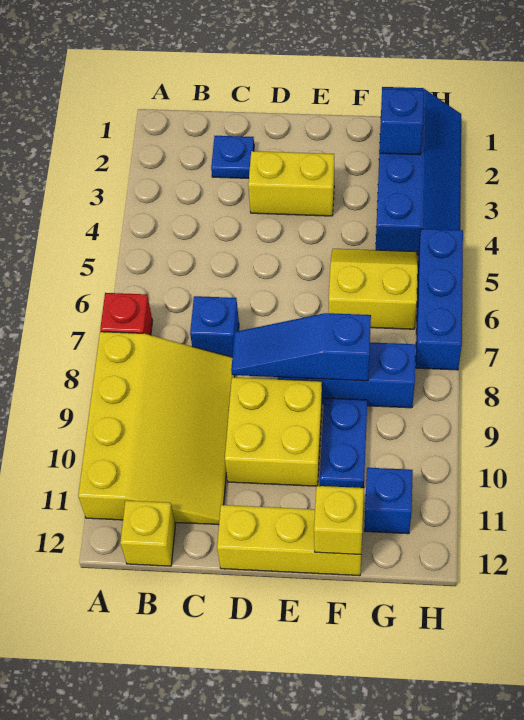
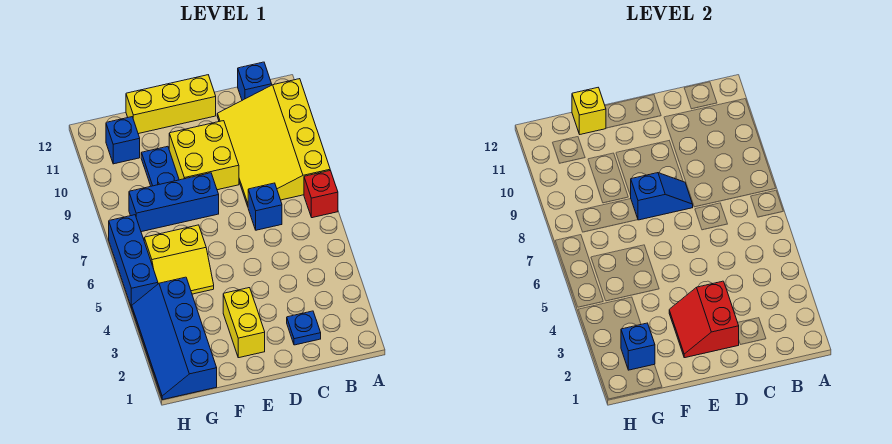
yellow brick B12 level 1 -> blue brick B12 level 1
none -> red slope D2:E3 level 2 top D
yellow brick D3:E3 level 1 -> yellow brick E2:E3 level 1
blue slope D8:F8 level 2 top F -> blue slope D8:E8 level 2 top E

